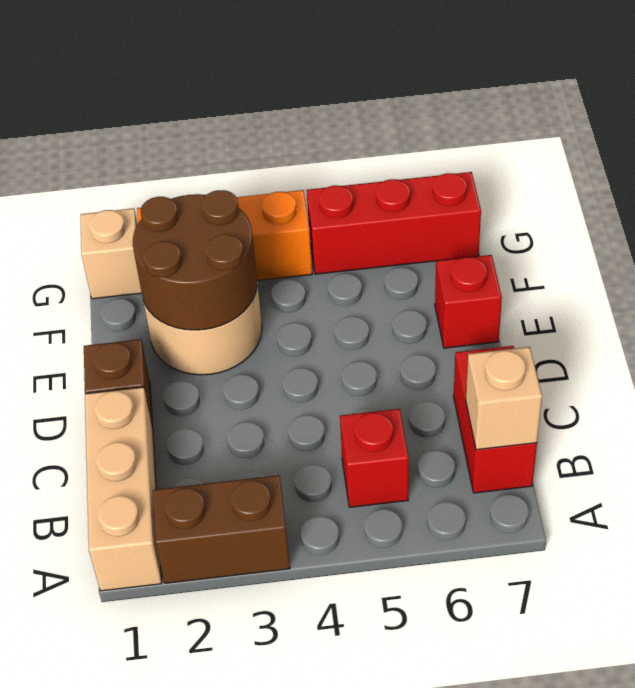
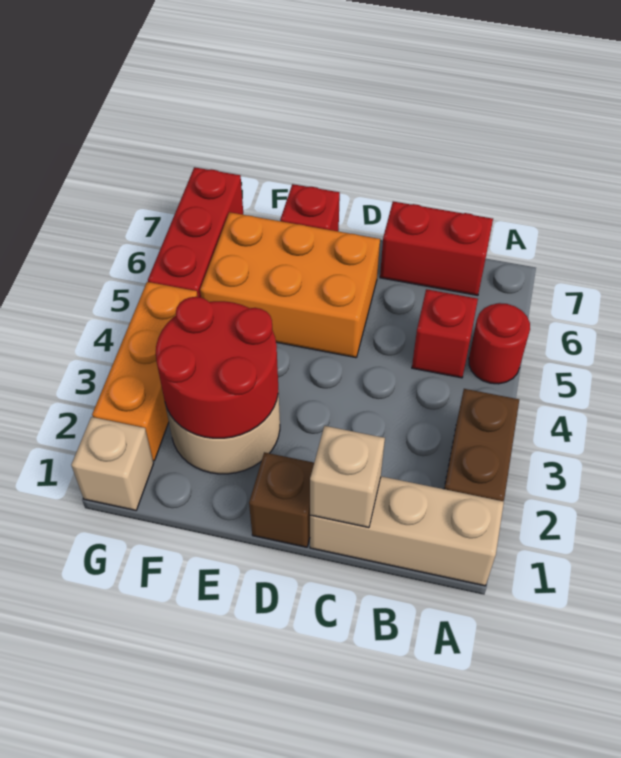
none -> red round brick A5 level 1
tan brick B7 level 2 -> tan brick C1 level 2
none -> orange brick D5:F6 level 1
brown round brick E2:F3 level 2 -> red round brick E2:F3 level 2

